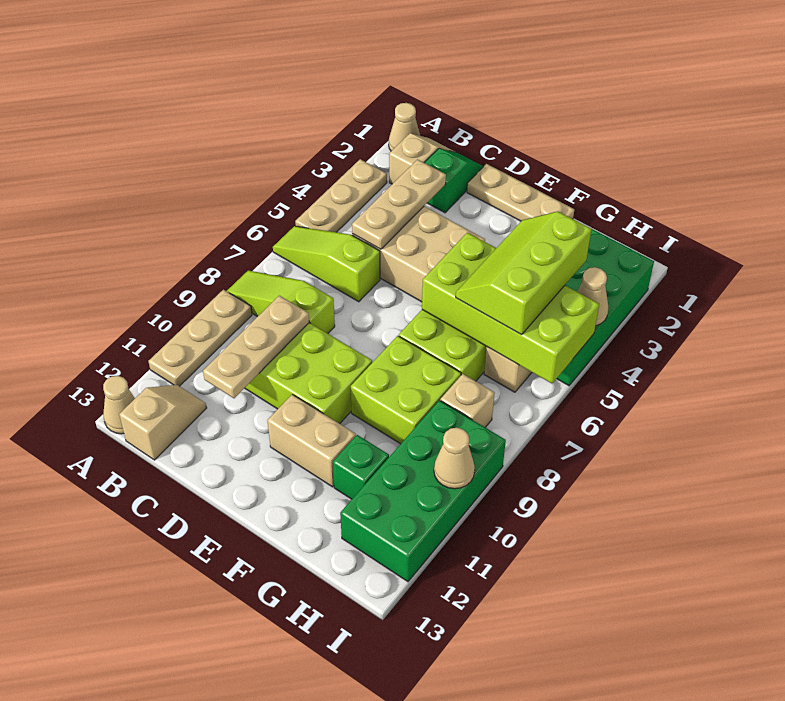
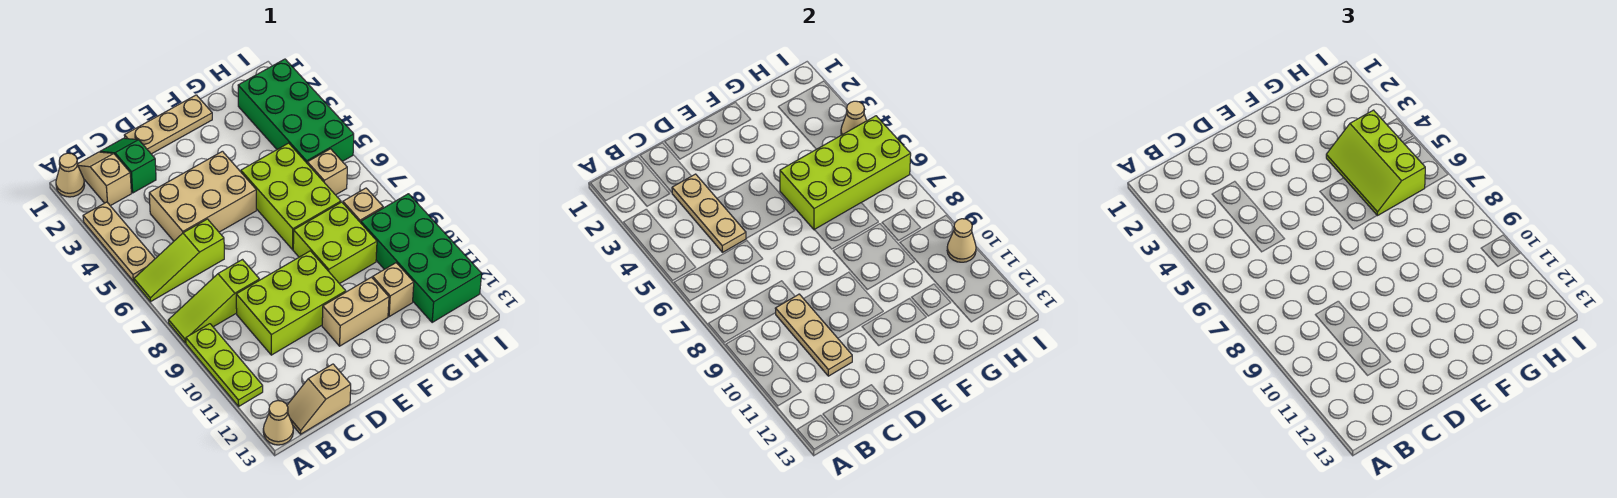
tan plate A9:A11 level 1 -> lime plate A9:A11 level 1
tan slope B12:B13 level 1 top 13 -> tan slope B13:C13 level 1 top C
green brick G11 level 1 -> tan brick G11 level 1

